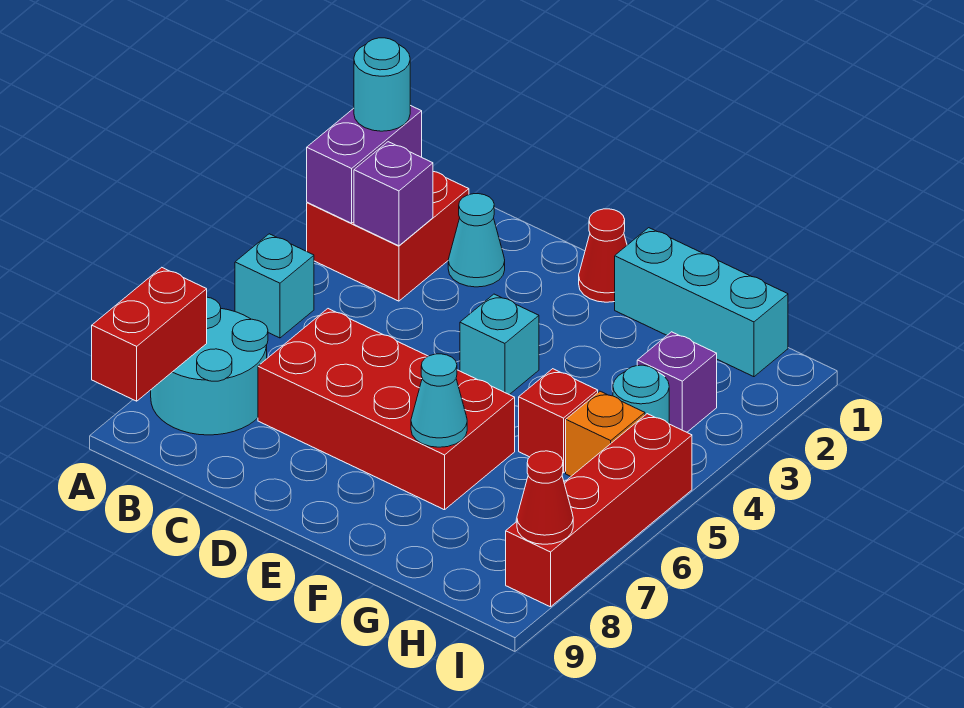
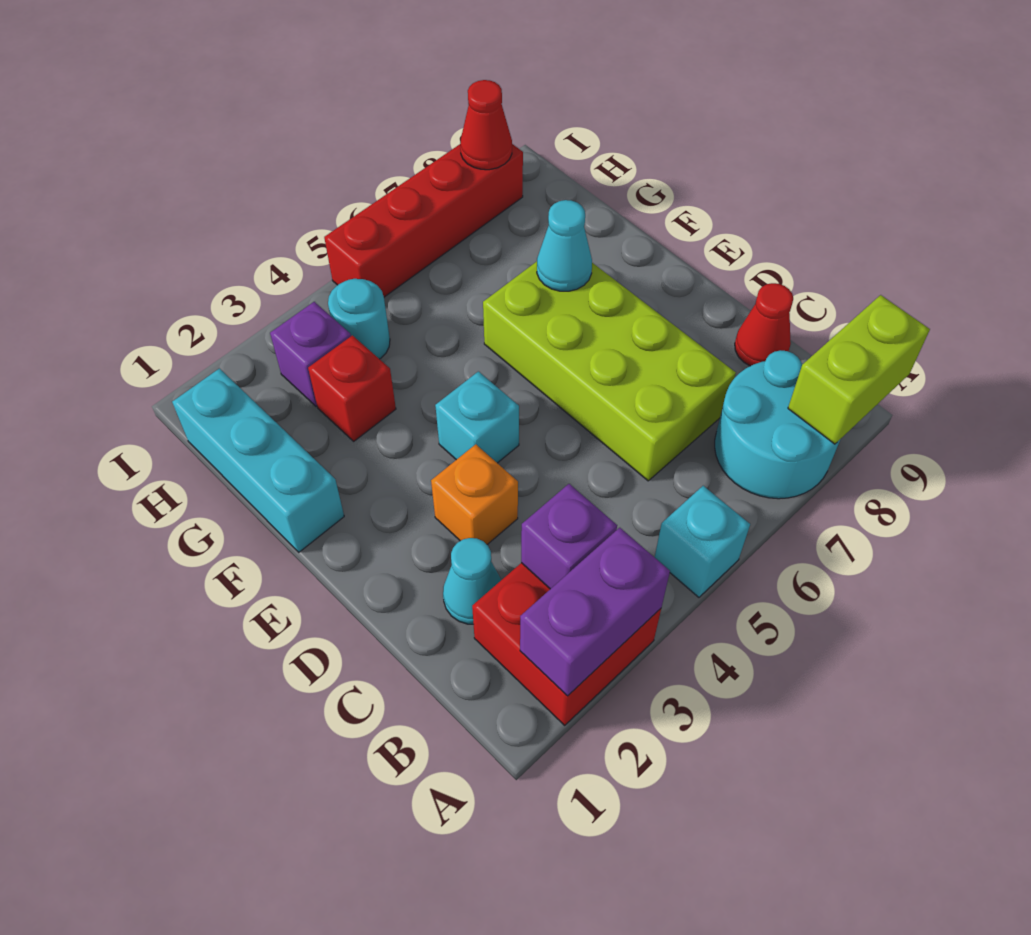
cyan round brick A2 level 3 -> none
red brick A8:A9 level 2 -> lime brick A8:A9 level 2
red brick C6:F7 level 1 -> lime brick C6:F7 level 1
red cone E1 level 1 -> red cone C9 level 1
red brick G5 level 1 -> red brick G3 level 1
orange brick H5 level 1 -> orange brick D3 level 1

